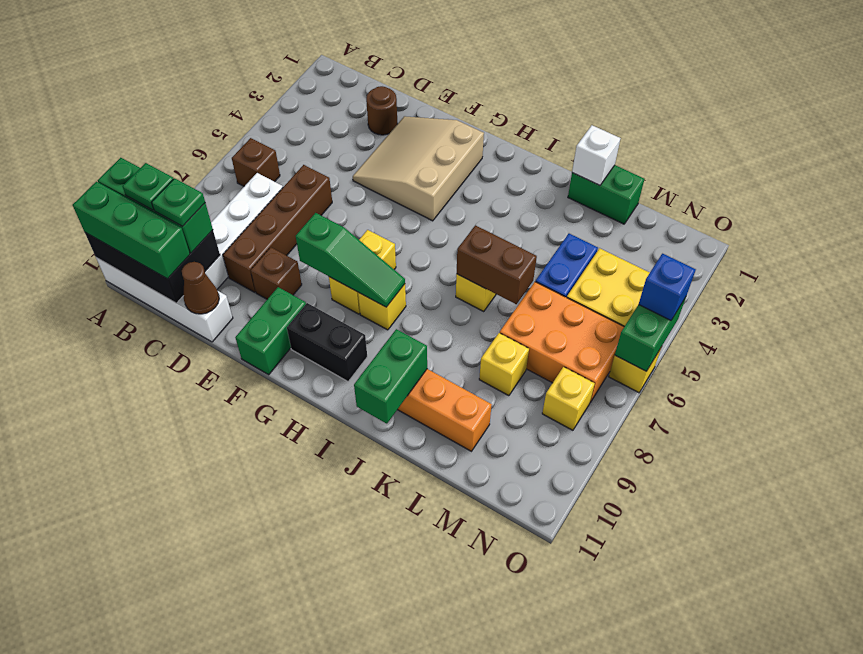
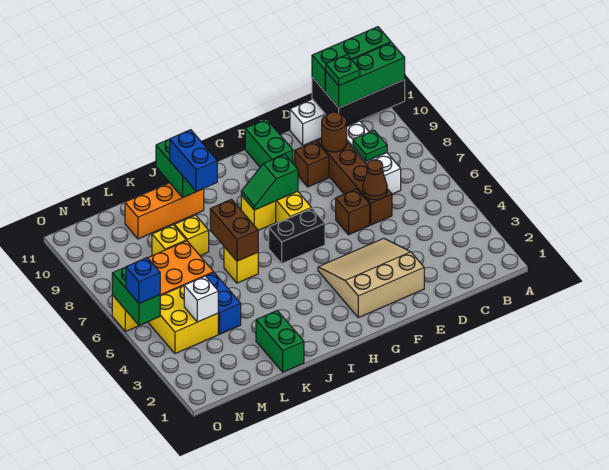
brown brick B6 level 1 -> brown brick E6 level 1
green plate B10 level 4 -> green plate C8 level 2
brown round brick D2 level 1 -> brown round brick D9 level 2
brown cone D11 level 2 -> brown cone D6 level 2
tan slope E2:G4 level 1 top G -> tan slope E2:G4 level 1 top 2
green slope F8:H8 level 2 top F -> green slope G8:H8 level 2 top G
black brick G10:H10 level 1 -> black brick G6:H6 level 1
brown brick J6:K6 level 2 -> brown brick J6:J7 level 2
none -> blue brick J9:J10 level 3
green brick K1:L1 level 1 -> green brick K1:K2 level 1
white brick K1 level 2 -> white brick M4 level 2
yellow brick N8 level 1 -> yellow brick K8 level 1

